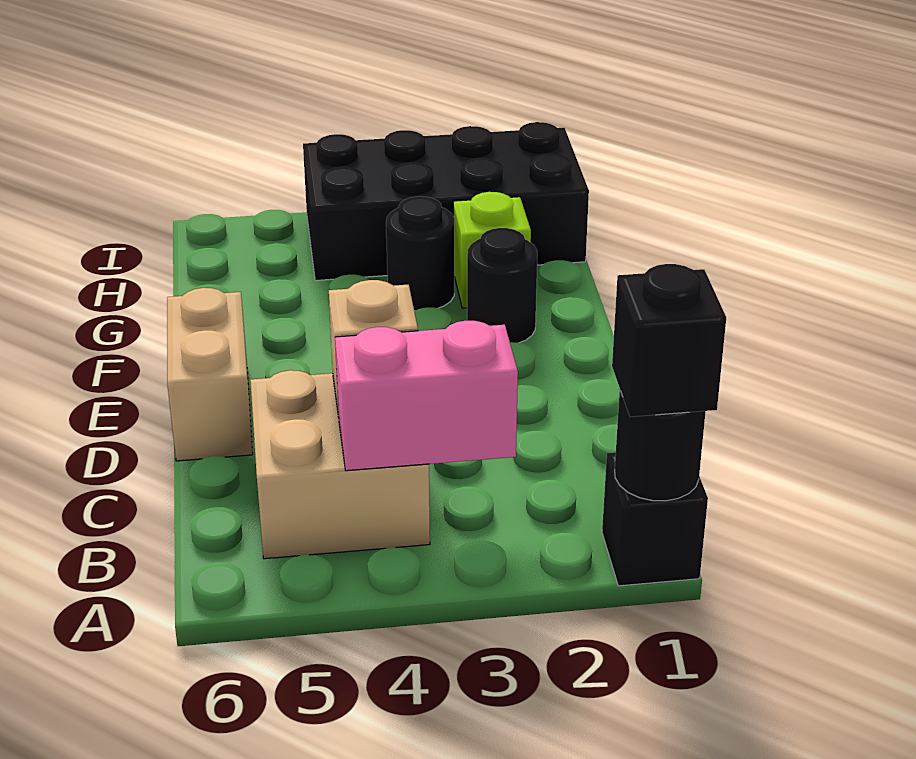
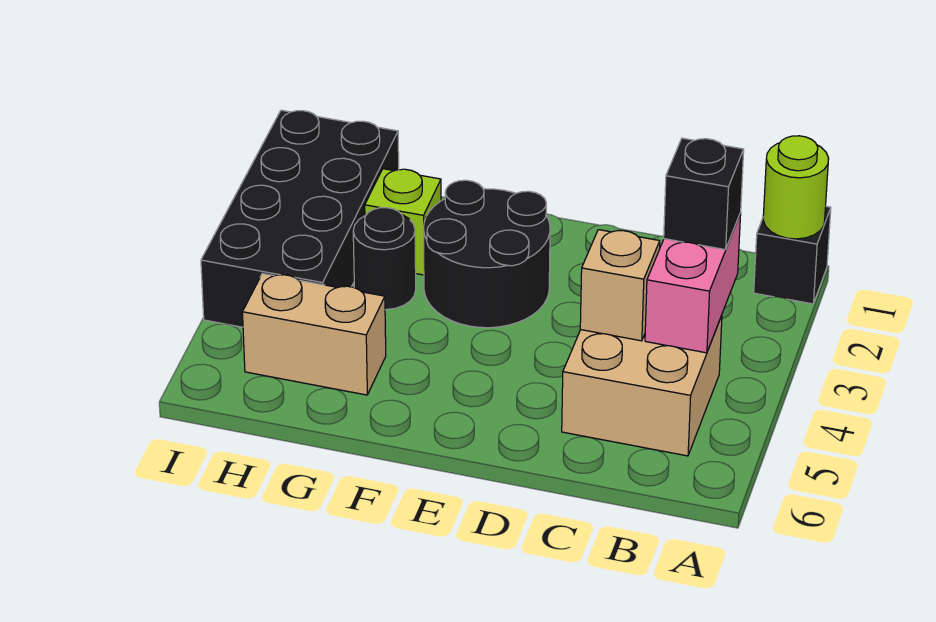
black round brick A1 level 2 -> lime round brick A1 level 2
black brick A1 level 3 -> black brick B3 level 3
tan brick D6:E6 level 1 -> tan brick G5:H5 level 1
black round brick F2 level 1 -> black round brick E2:F3 level 1

